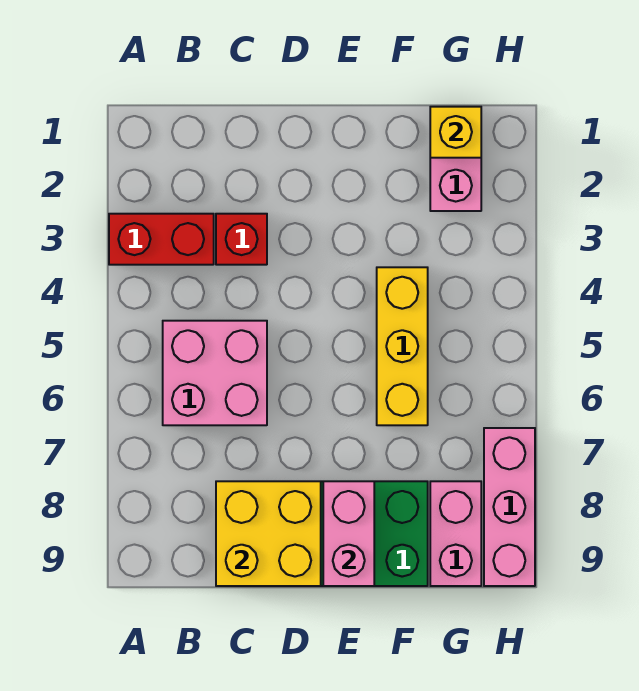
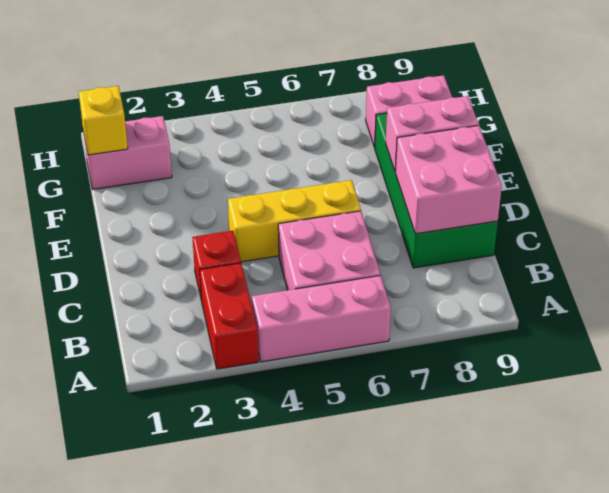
yellow brick C8:D9 level 2 -> pink brick C8:D9 level 2
yellow brick F4:F6 level 1 -> yellow brick D4:D6 level 1
pink brick H7:H9 level 1 -> pink brick A4:A6 level 1

